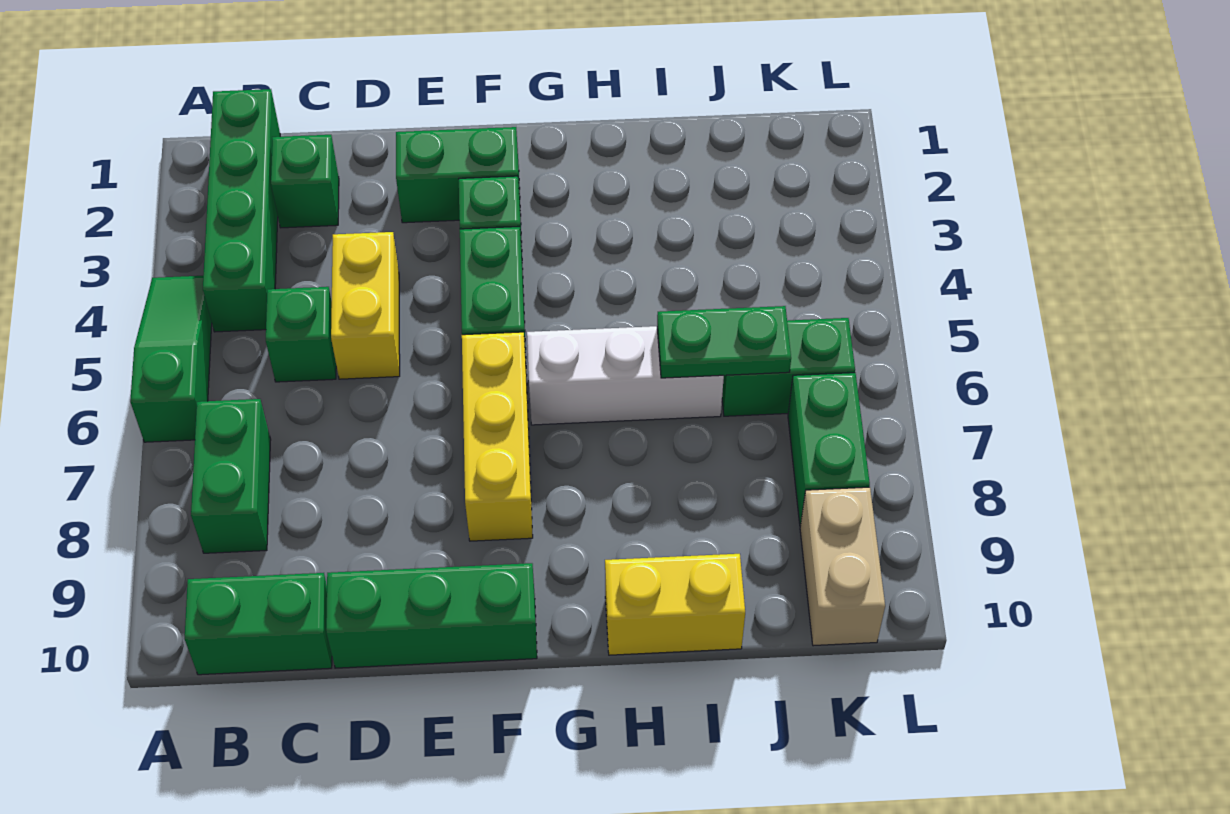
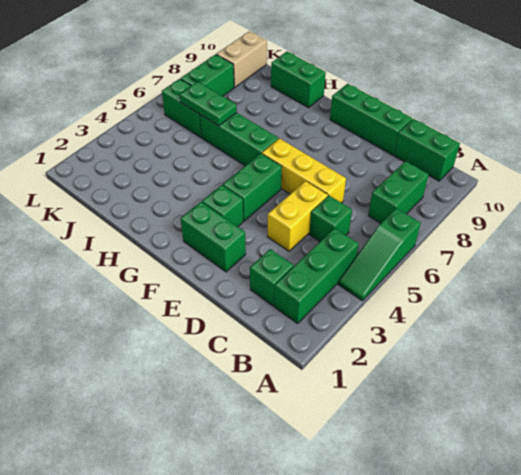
green brick B1:B4 level 1 -> green brick B2:B4 level 1
yellow brick F6:F8 level 1 -> yellow brick D6:F6 level 1
white brick G6:I6 level 1 -> green brick G6:I6 level 1
yellow brick H10:I10 level 1 -> green brick H10:I10 level 1

